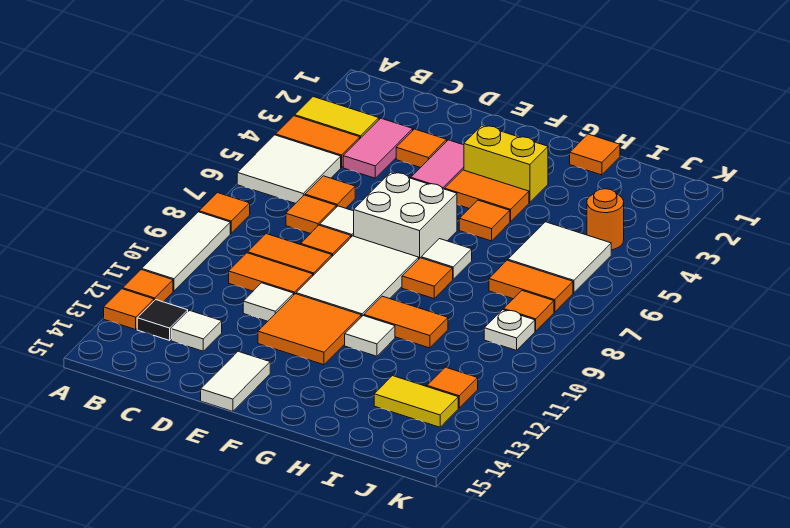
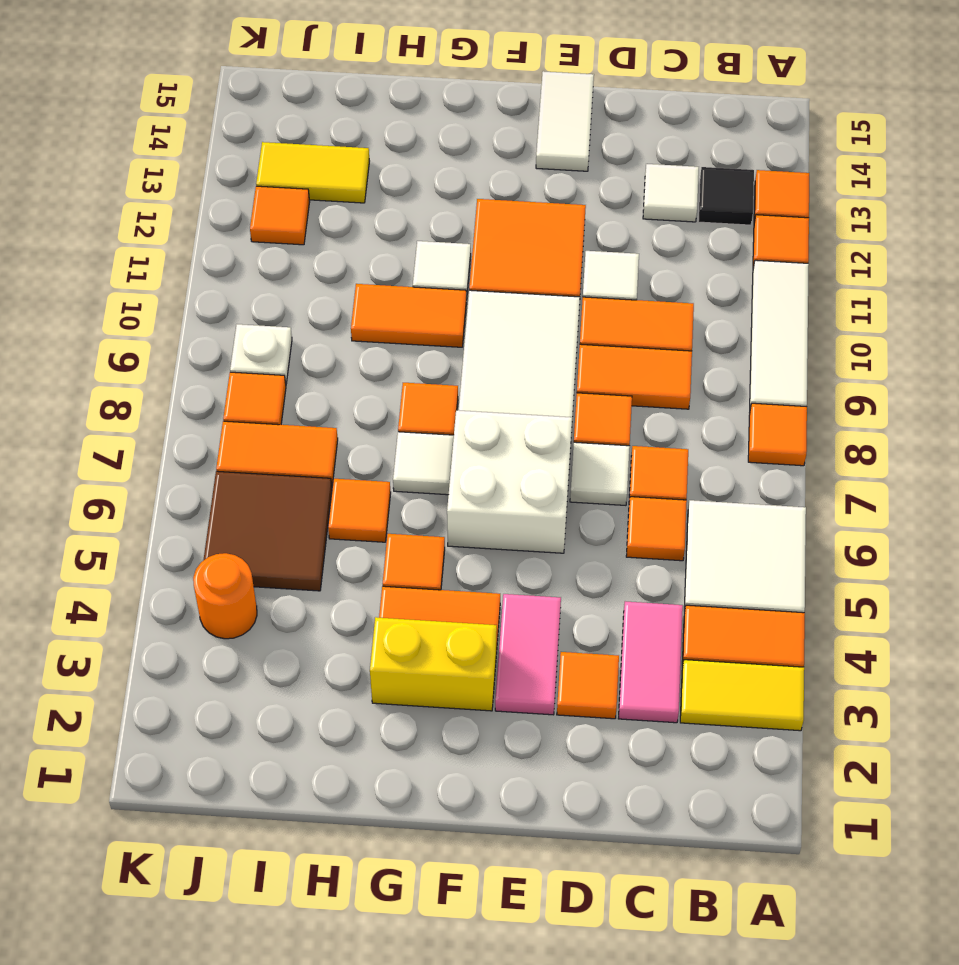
orange tile H1 level 1 -> orange tile H6 level 1
white tile I5:J6 level 1 -> brown tile I5:J6 level 1

